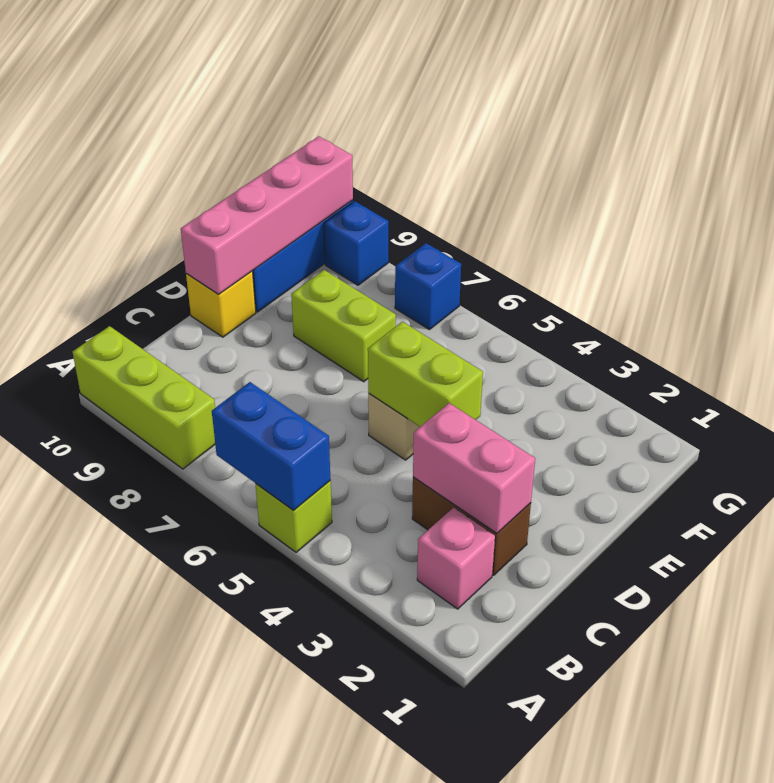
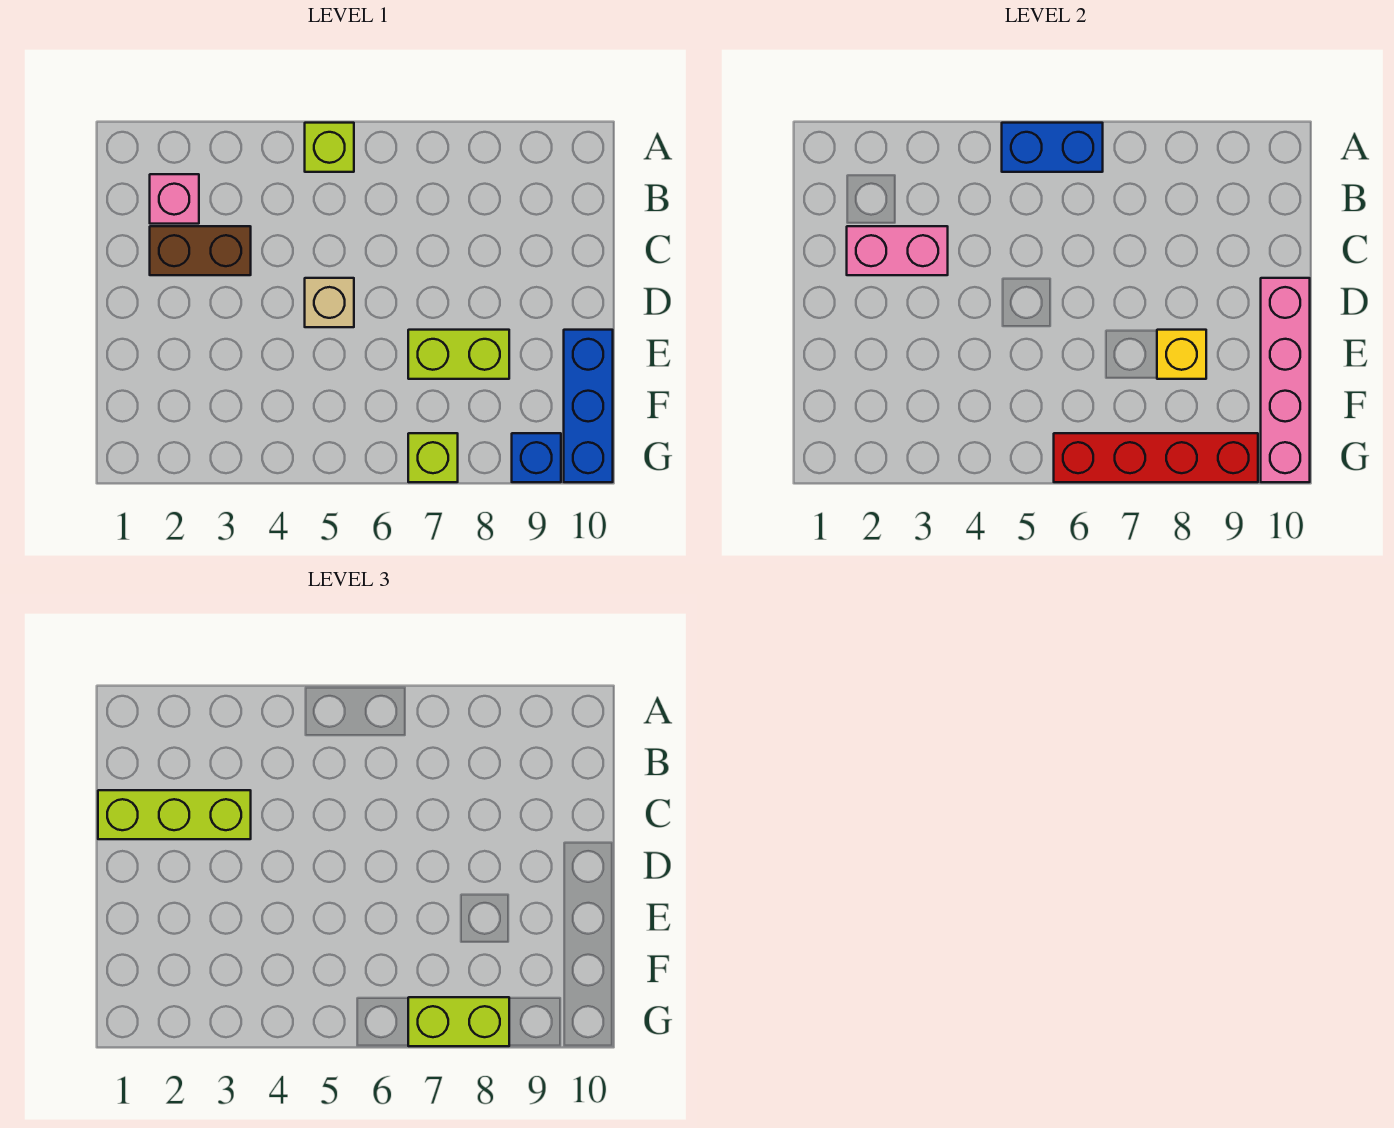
lime brick A8:A10 level 1 -> lime brick C1:C3 level 3
lime brick D4:D5 level 2 -> lime brick G7:G8 level 3
yellow brick D10 level 1 -> yellow brick E8 level 2
none -> red brick G6:G9 level 2
blue brick G7 level 1 -> lime brick G7 level 1

